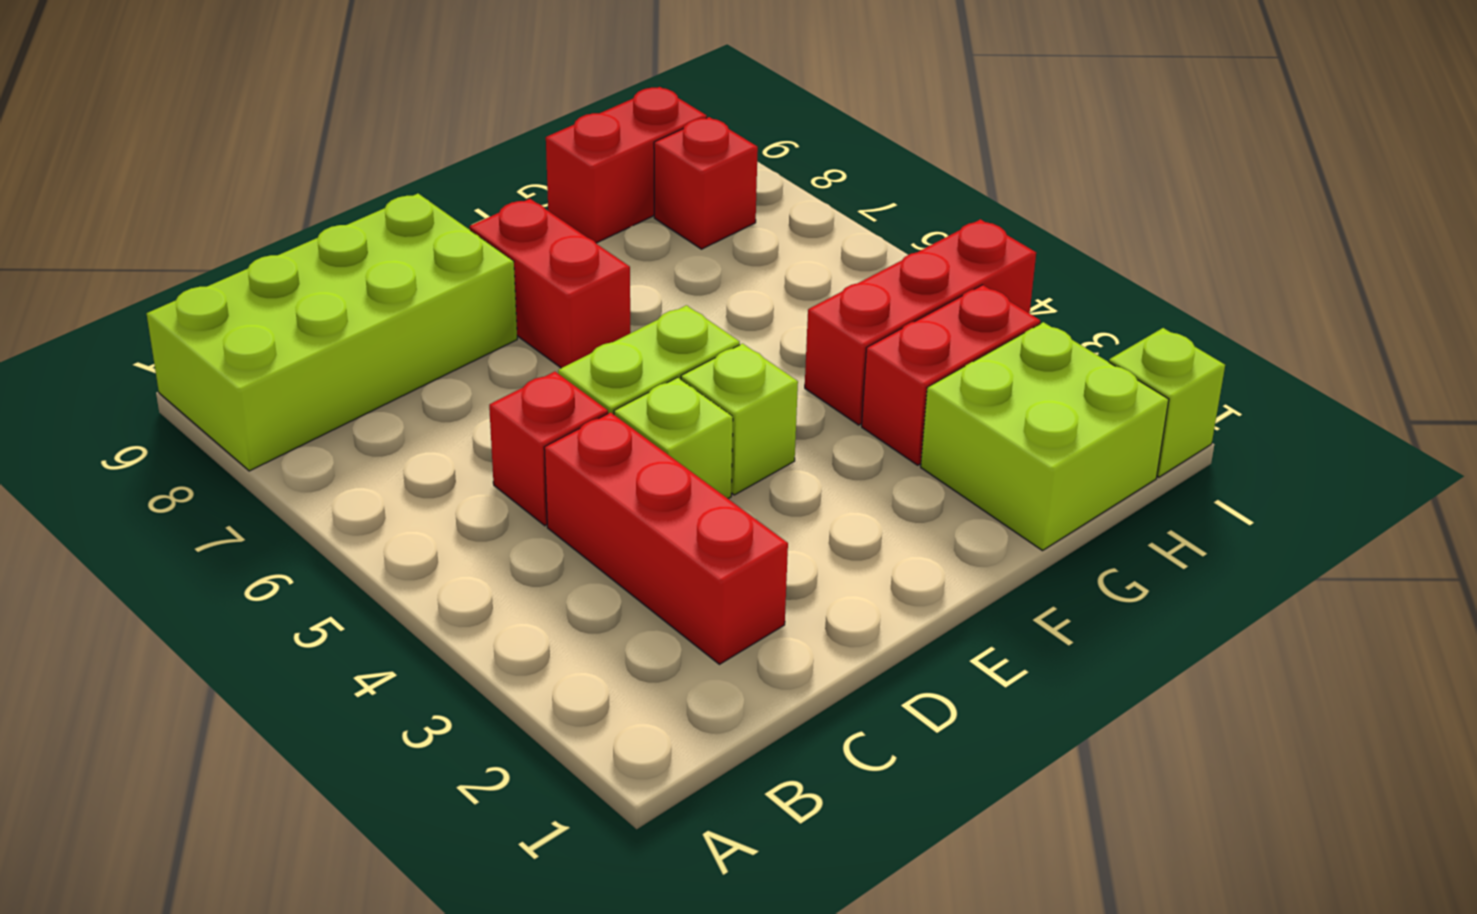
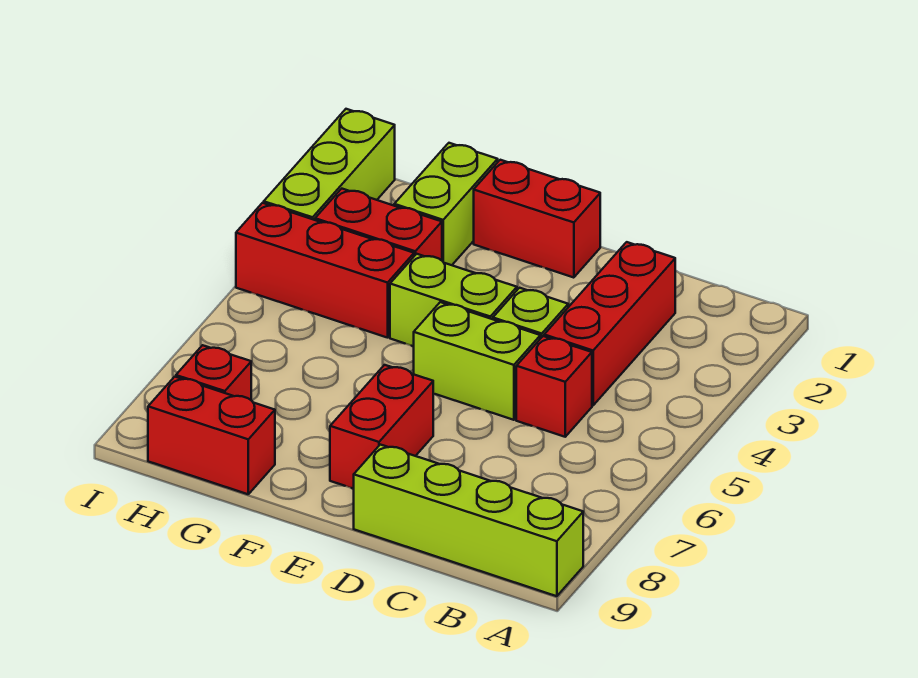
lime brick A8:D9 level 1 -> lime brick A9:D9 level 1
none -> red brick E1:F1 level 1
lime brick E4 level 1 -> lime brick E4:F4 level 1
lime brick G1:H2 level 1 -> lime brick G1:G2 level 1
lime brick I1 level 1 -> lime brick I1:I3 level 1

